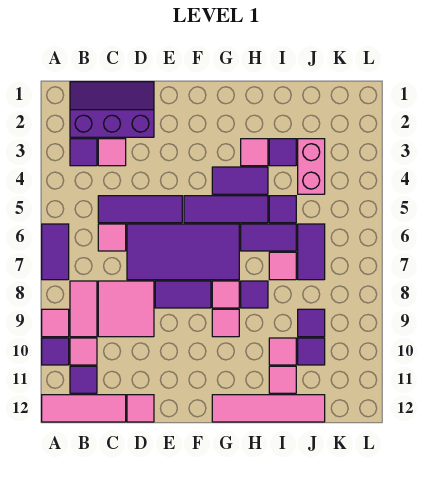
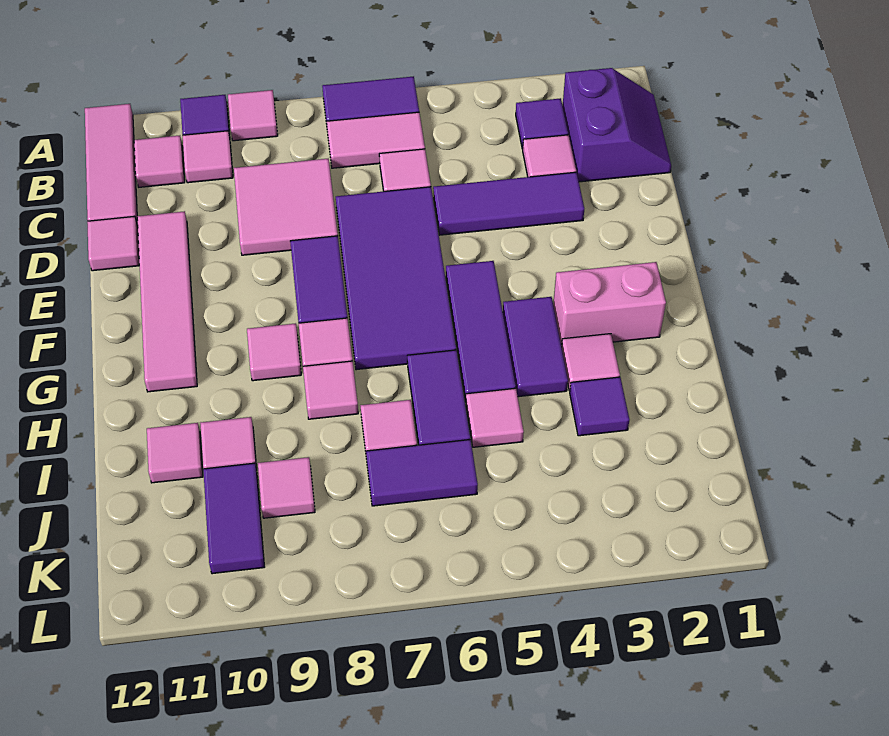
purple slope B1:D2 level 1 top 2 -> purple slope B1:C2 level 1 top 2
pink tile B8:B9 level 1 -> pink tile B6:B7 level 1
purple tile B11 level 1 -> pink tile B11 level 1
purple tile C5:E5 level 1 -> purple tile D3:D5 level 1
pink tile G12:J12 level 1 -> pink tile D11:G11 level 1
purple tile H8 level 1 -> pink tile H8 level 1
purple tile I5 level 1 -> pink tile I5 level 1
pink brick J3:J4 level 1 -> pink brick G2:G3 level 1
purple tile J9 level 1 -> pink tile J9 level 1
purple tile J10 level 1 -> purple tile J10:K10 level 1

